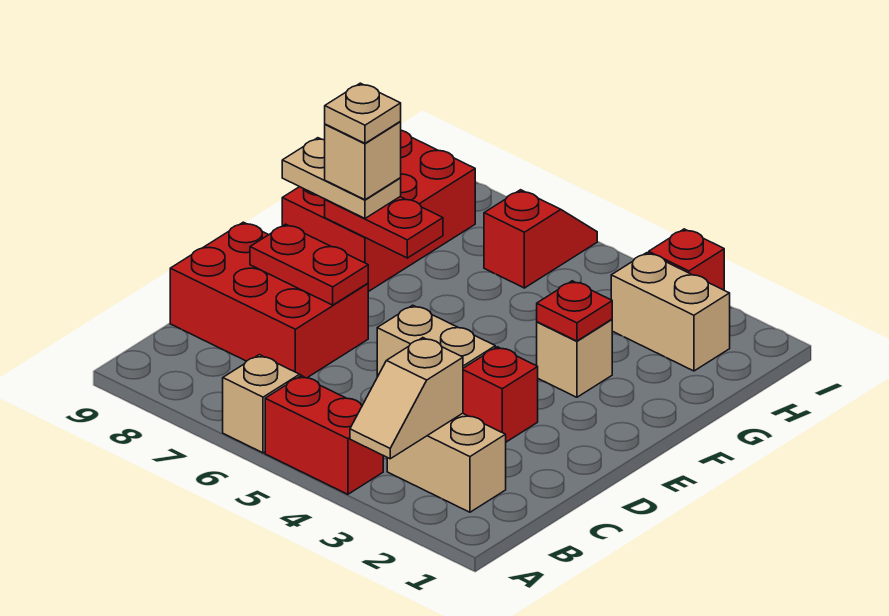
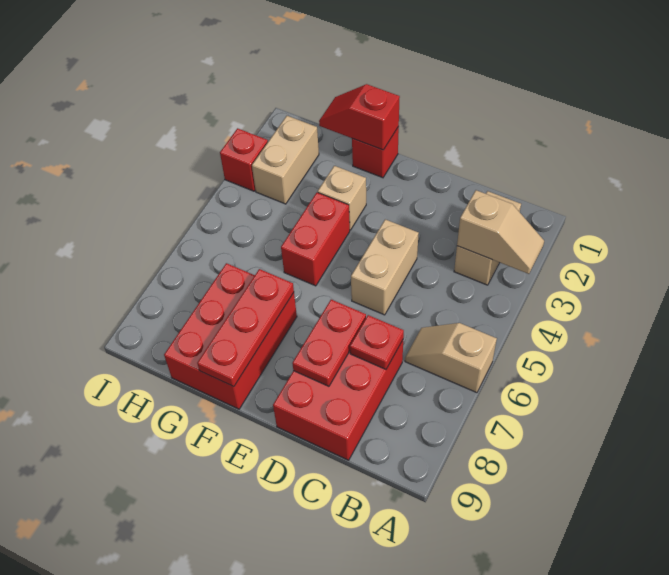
red brick A4:A5 level 1 -> red brick F4:F5 level 1
red brick D3 level 1 -> red brick F1 level 1
red plate F3 level 2 -> red plate C7 level 2
red plate F7:F8 level 2 -> red plate F7:F9 level 2
red brick F8:H9 level 1 -> red brick F7:G9 level 1
tan plate F8:F9 level 3 -> none
tan brick F8 level 4 -> none
tan plate F8 level 5 -> none
red slope H6:I6 level 1 top H -> red slope F1:G1 level 2 top F

